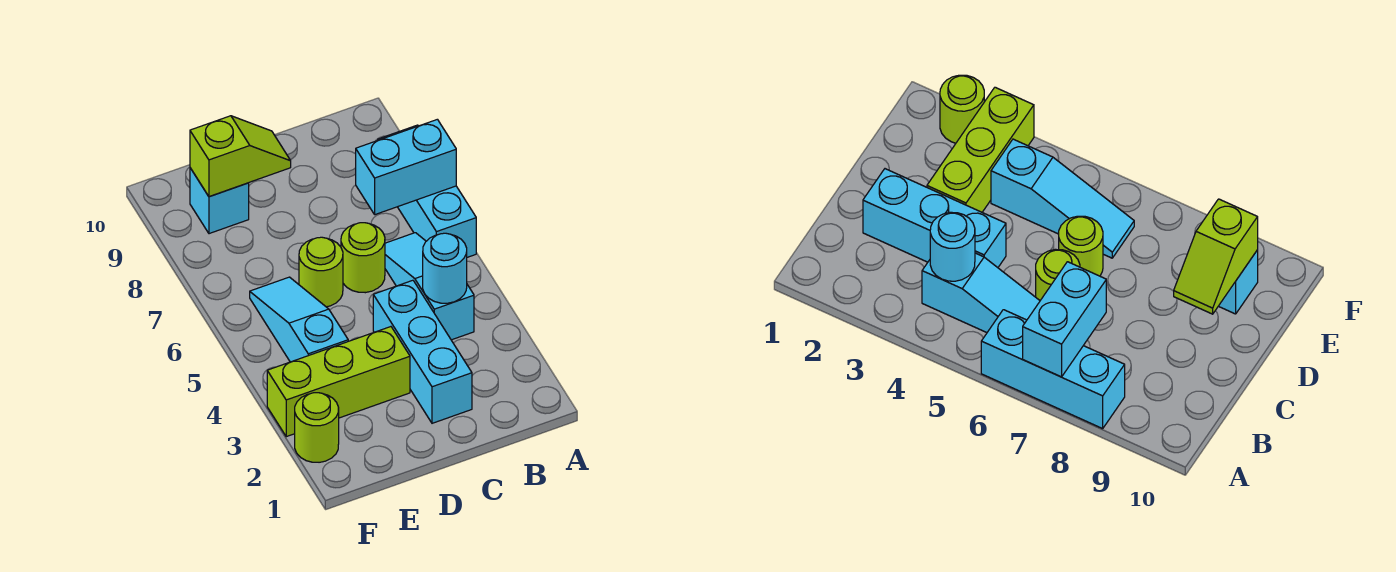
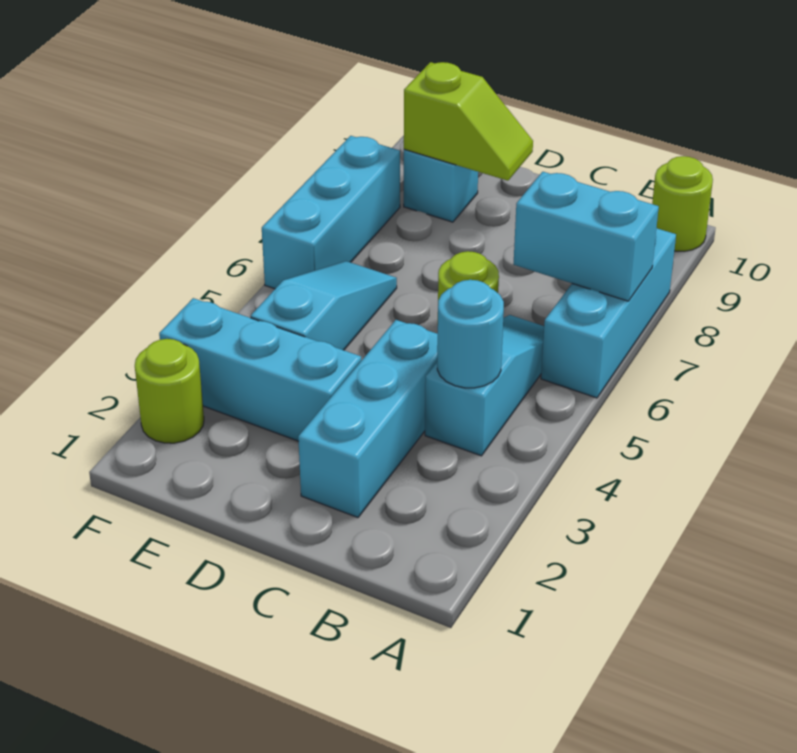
lime brick D3:F3 level 1 -> cyan brick D3:F3 level 1
lime round brick D6 level 1 -> lime round brick A10 level 1
none -> cyan brick F6:F8 level 1

